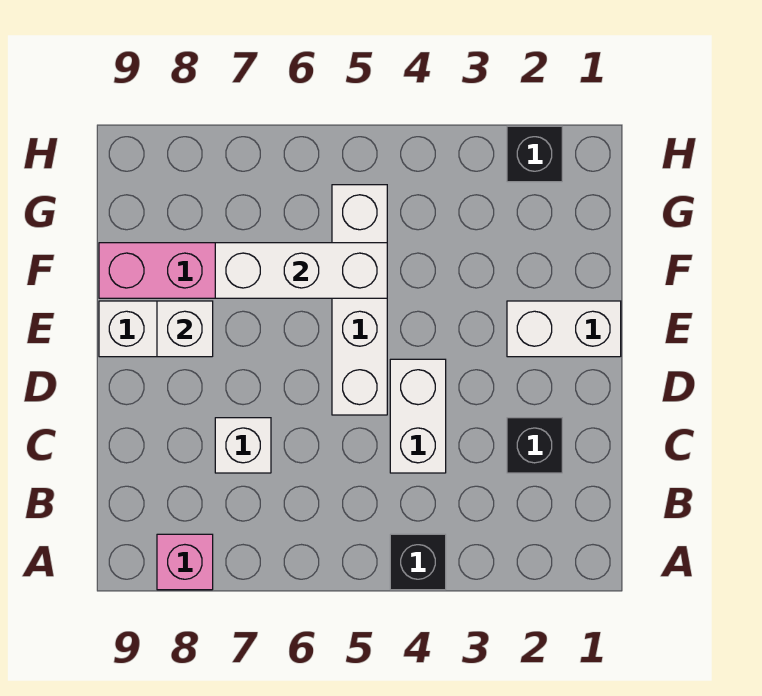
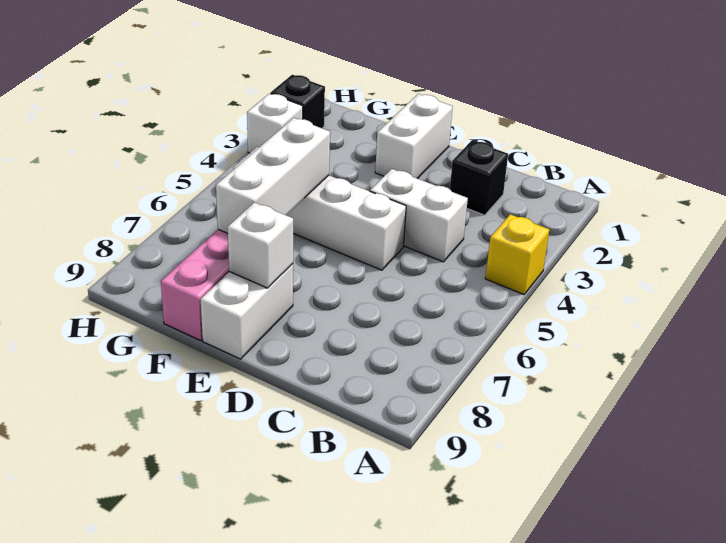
black brick A4 level 1 -> yellow brick A4 level 1
pink brick A8 level 1 -> none
white brick C7 level 1 -> white brick H3 level 1

